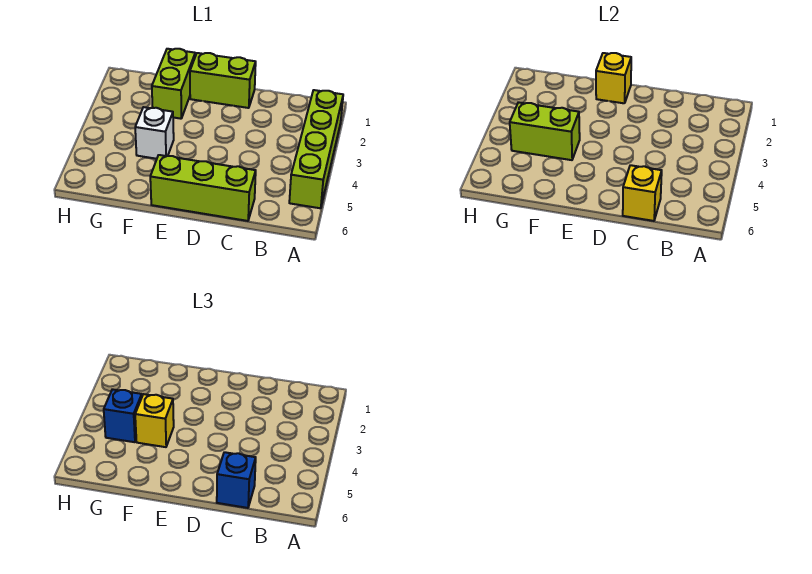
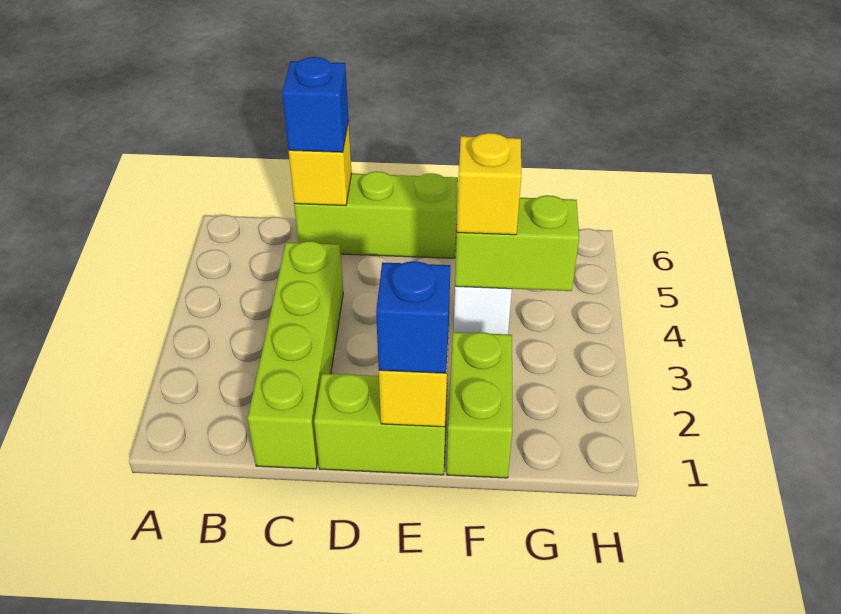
lime brick A2:A5 level 1 -> lime brick C1:C4 level 1
blue brick G4 level 3 -> blue brick E1 level 3

